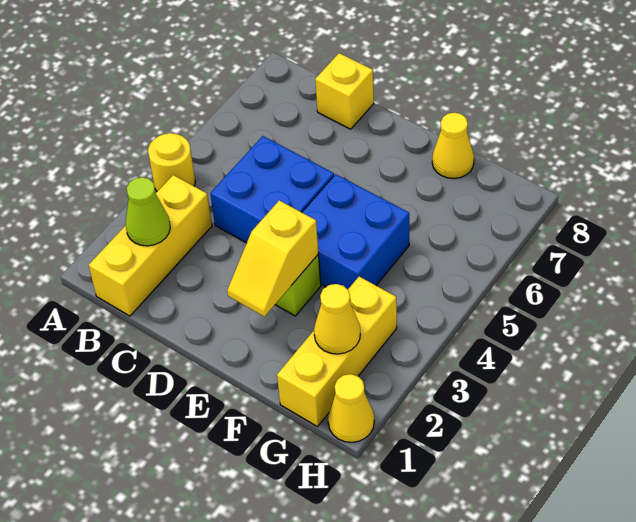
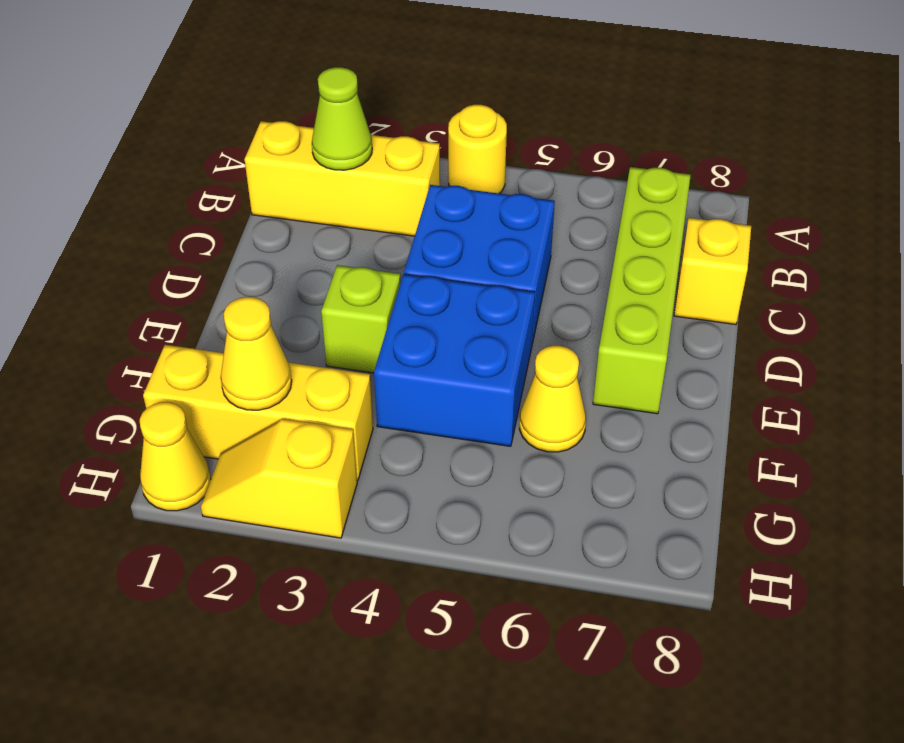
none -> lime brick B7:E7 level 1
yellow slope E2:E3 level 2 top 3 -> yellow slope H2:H3 level 1 top 3
yellow cone F8 level 1 -> yellow cone F6 level 1

